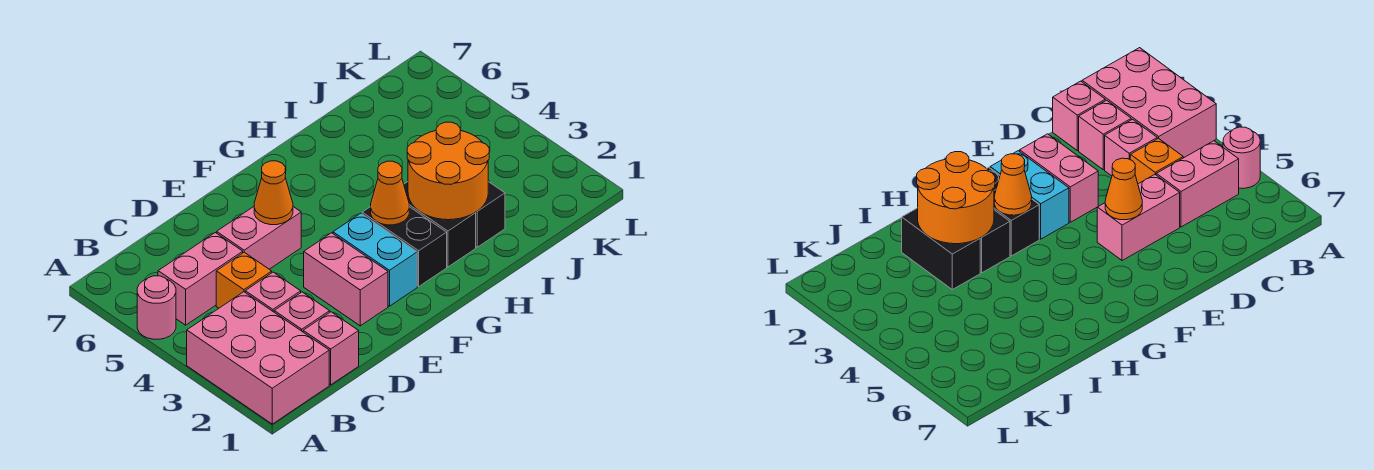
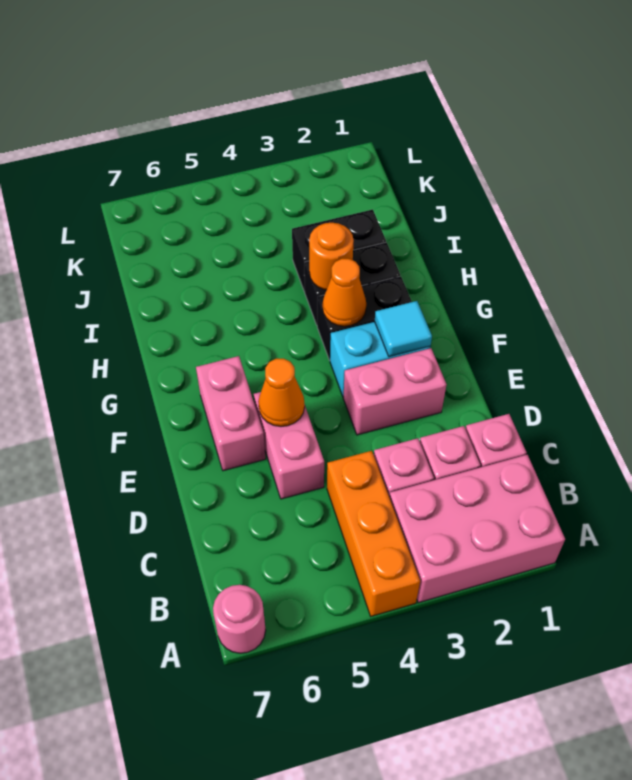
pink round brick A5 level 1 -> pink round brick A7 level 1
pink brick B5:C5 level 1 -> pink brick E6:F6 level 1
orange brick C4 level 1 -> orange brick A4:C4 level 1
none -> cyan tile F2 level 2
orange round brick H2:I3 level 2 -> orange round brick H3 level 2

